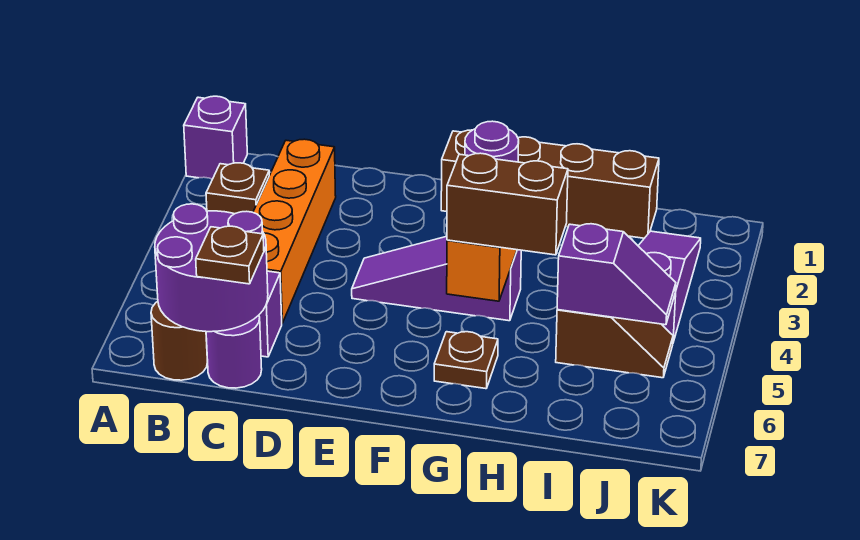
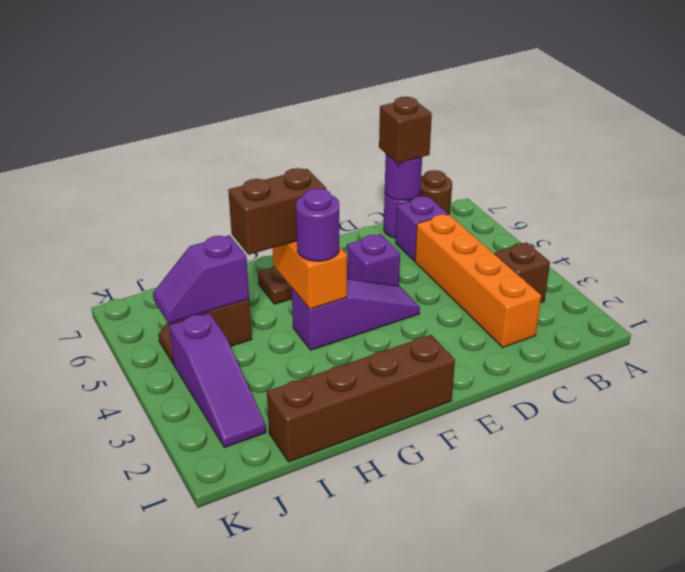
purple brick A1 level 1 -> purple brick E5 level 1
purple round brick B6:C7 level 2 -> purple round brick C7 level 2
brown plate C7 level 3 -> brown brick C7 level 3

